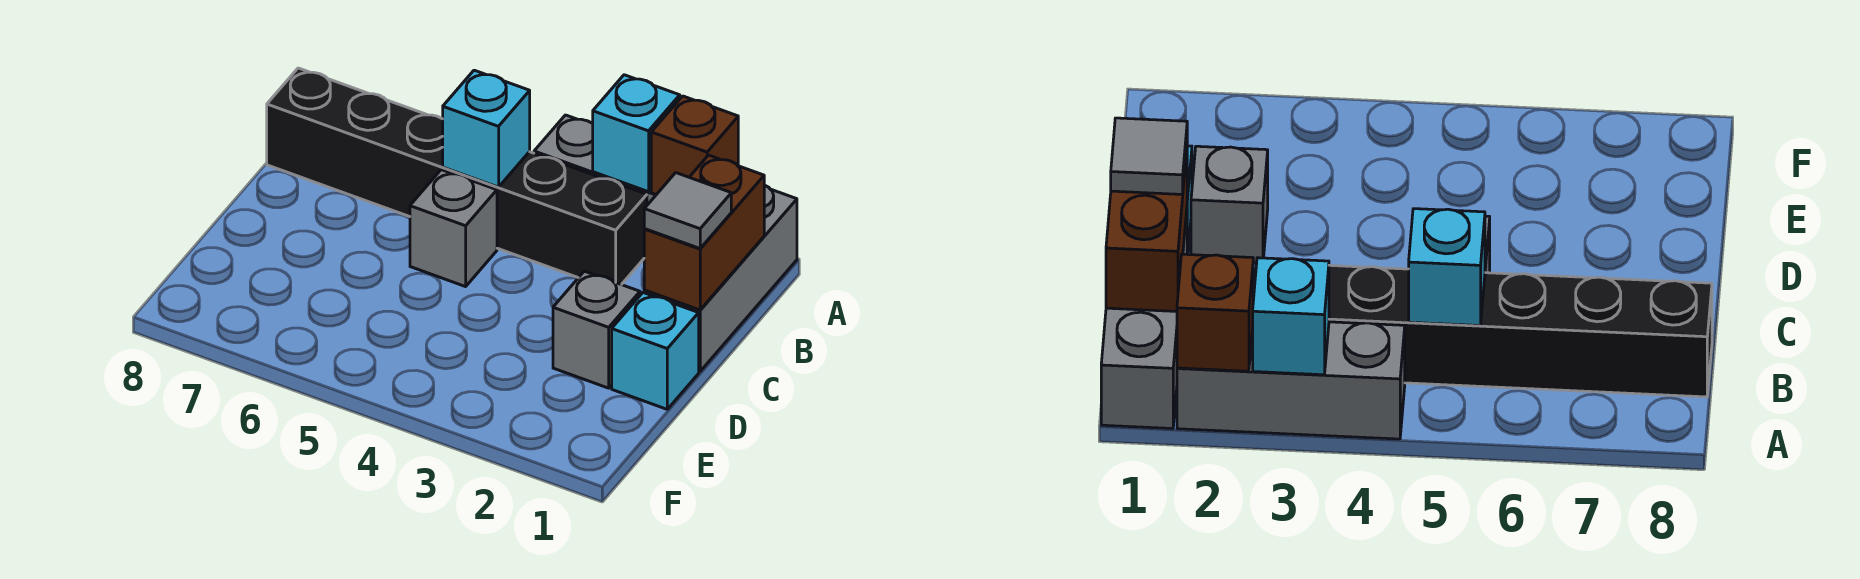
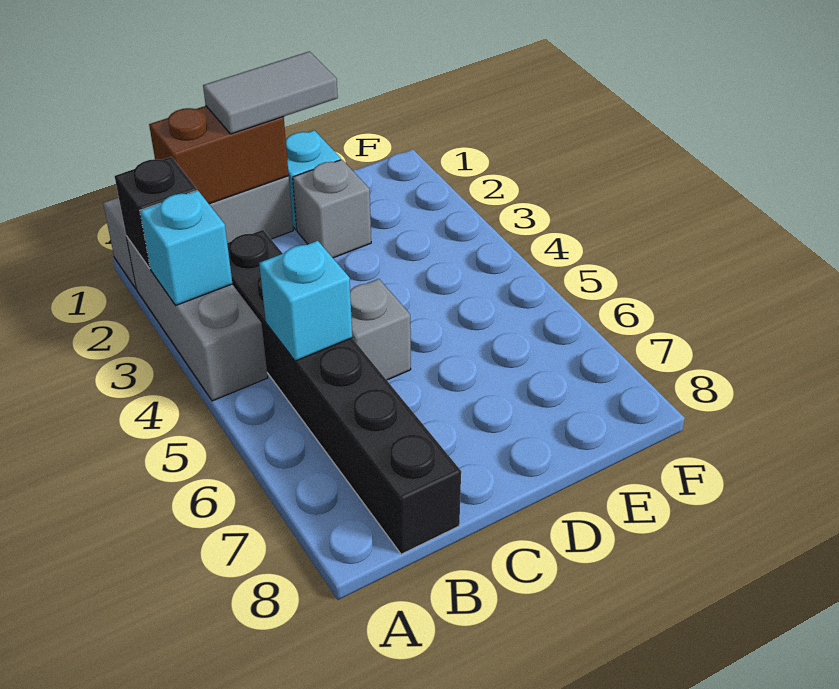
brown brick A2 level 2 -> black brick A2 level 2
grey tile C1 level 3 -> grey tile C1:D1 level 3

